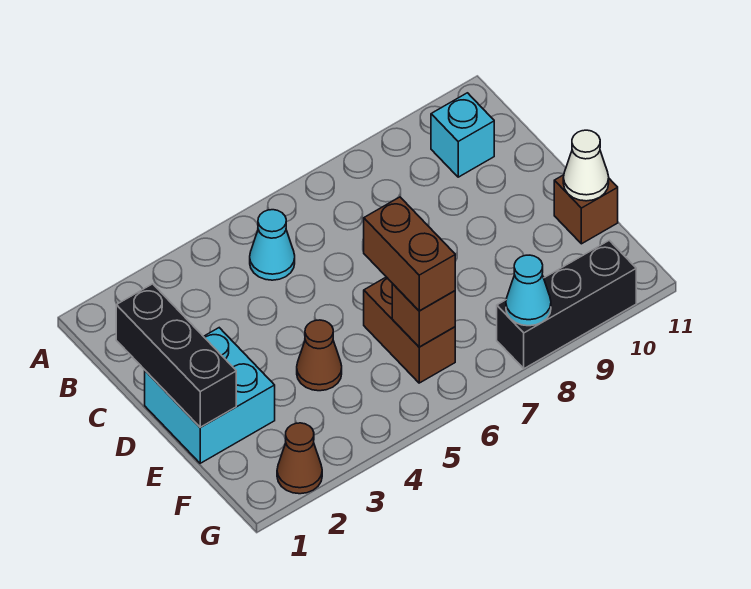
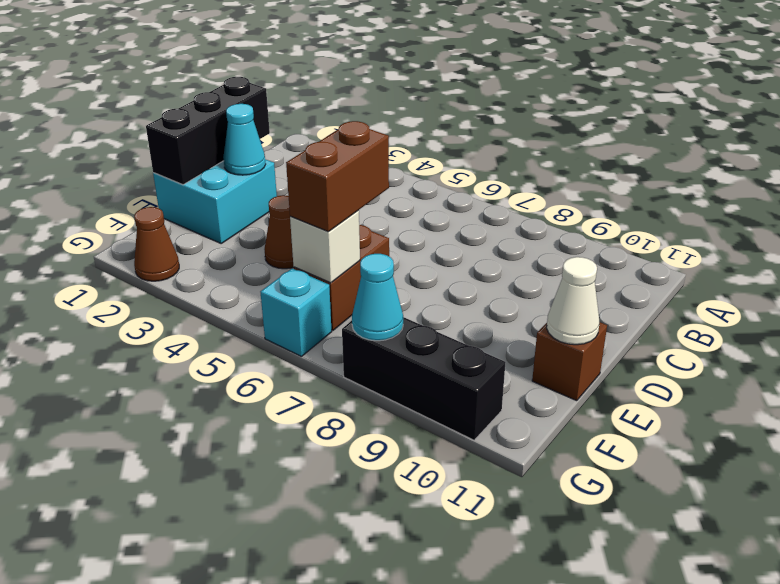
cyan cone B5 level 1 -> cyan cone D2 level 2
cyan brick B10 level 1 -> cyan brick G6 level 1
brown brick F6 level 2 -> white brick F6 level 2

